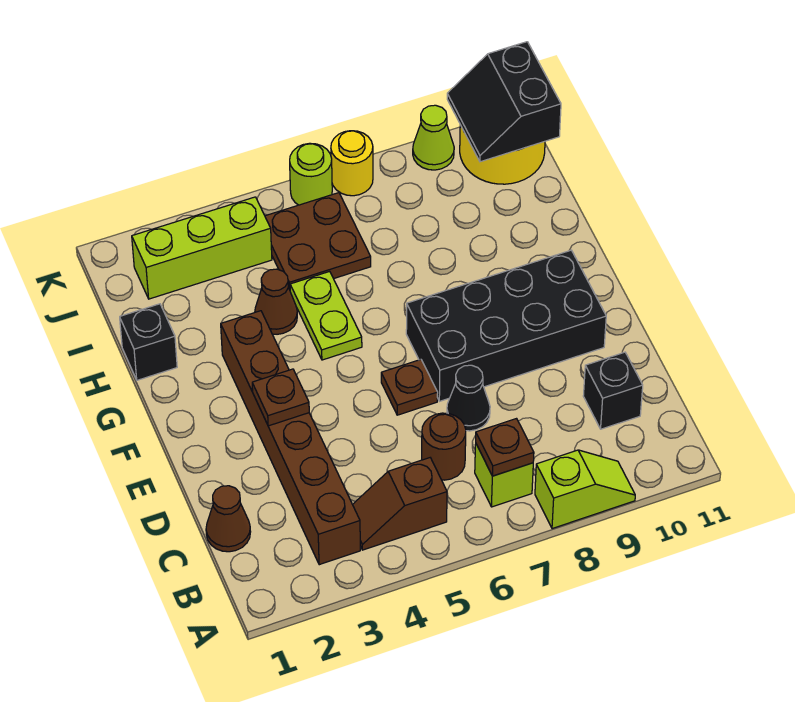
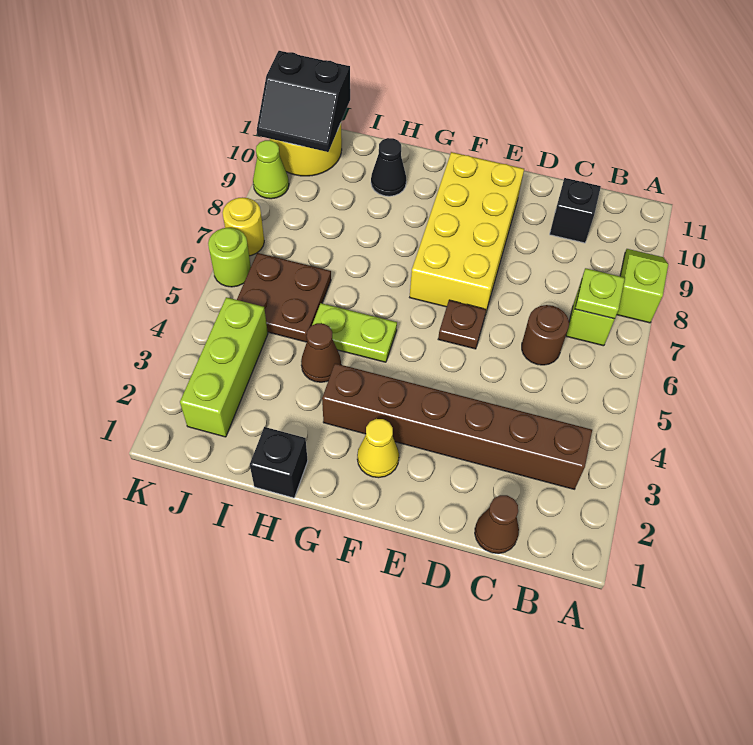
brown slope B4:B5 level 1 top 5 -> none
brown plate B7 level 2 -> lime plate B7 level 2
black cone D7 level 1 -> black cone H10 level 1
brown plate E3 level 2 -> none
black brick E7:F10 level 1 -> yellow brick E7:F10 level 1
none -> yellow cone F2 level 1

